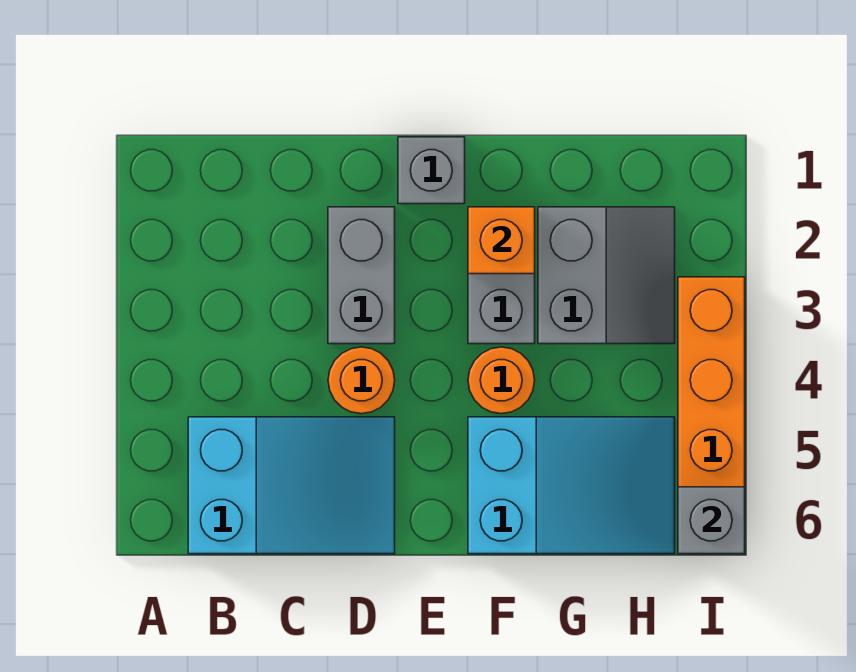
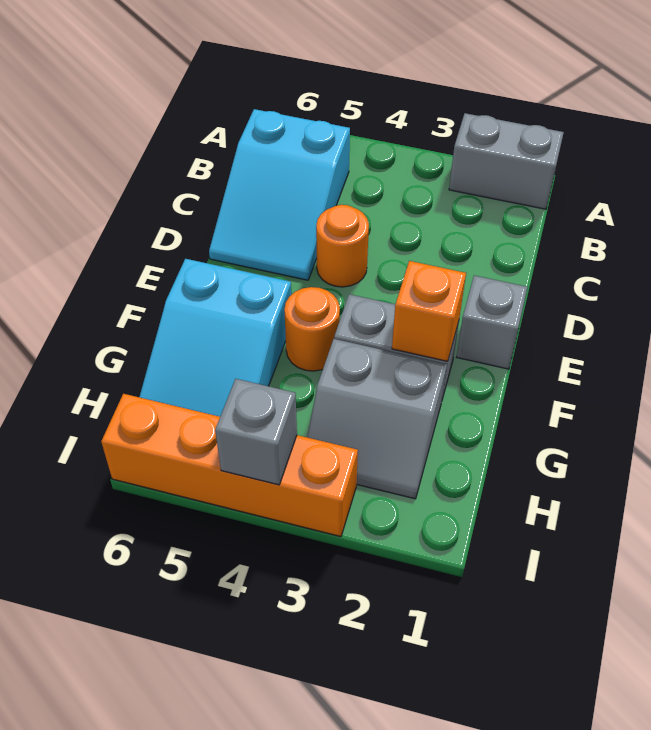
grey brick D2:D3 level 1 -> grey brick A1:A2 level 1
grey brick I6 level 2 -> grey brick I4 level 2

